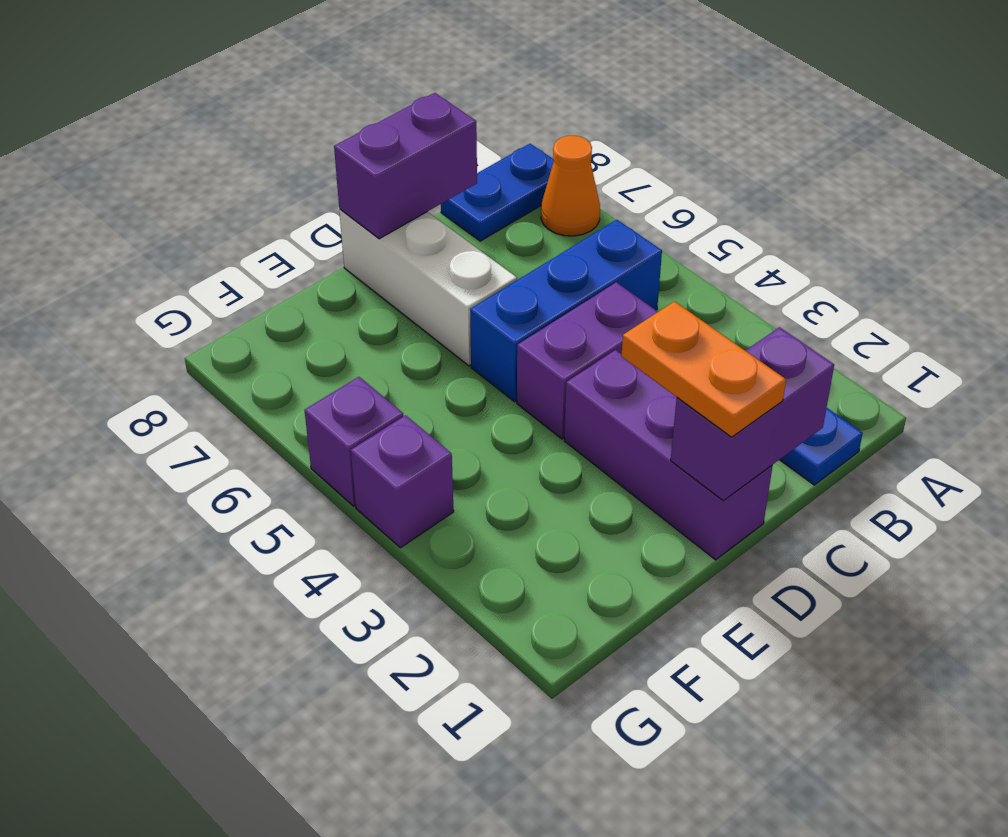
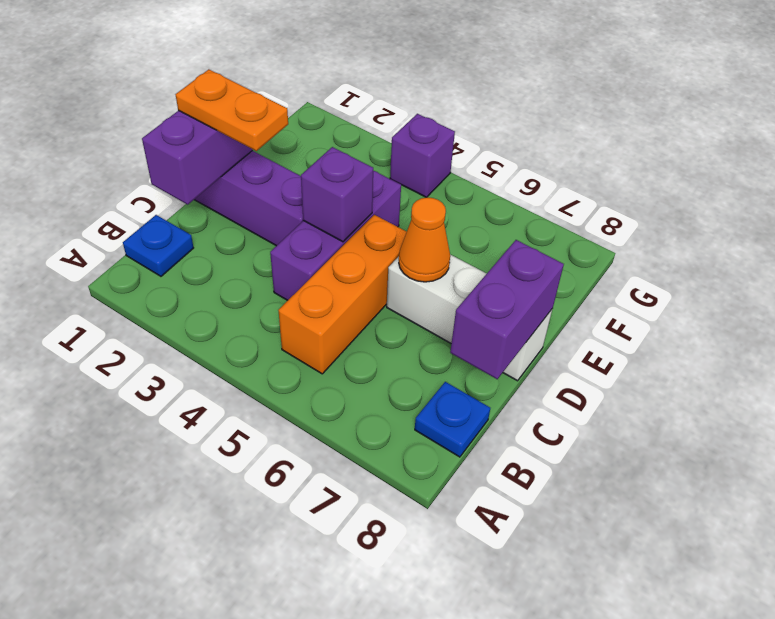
orange cone A7 level 1 -> orange cone D6 level 2
blue plate A8:B8 level 1 -> blue plate B8 level 1
blue brick B5:D5 level 1 -> orange brick B5:D5 level 1
purple brick C4:D4 level 1 -> purple brick C4:E4 level 1
purple brick G5 level 1 -> purple brick D4 level 2

